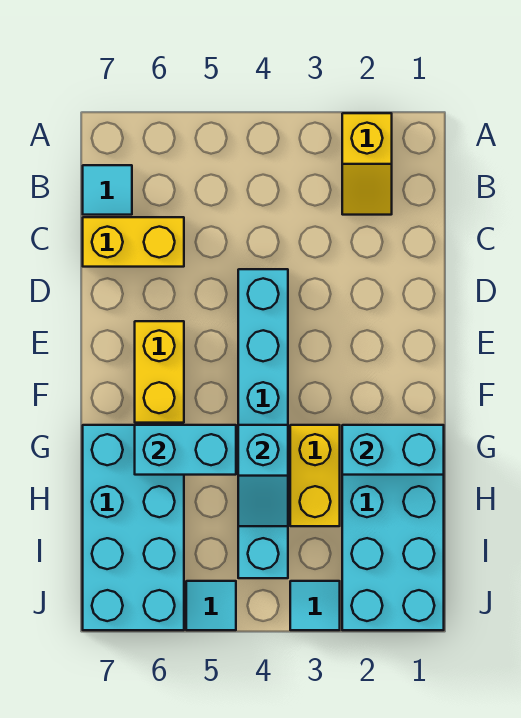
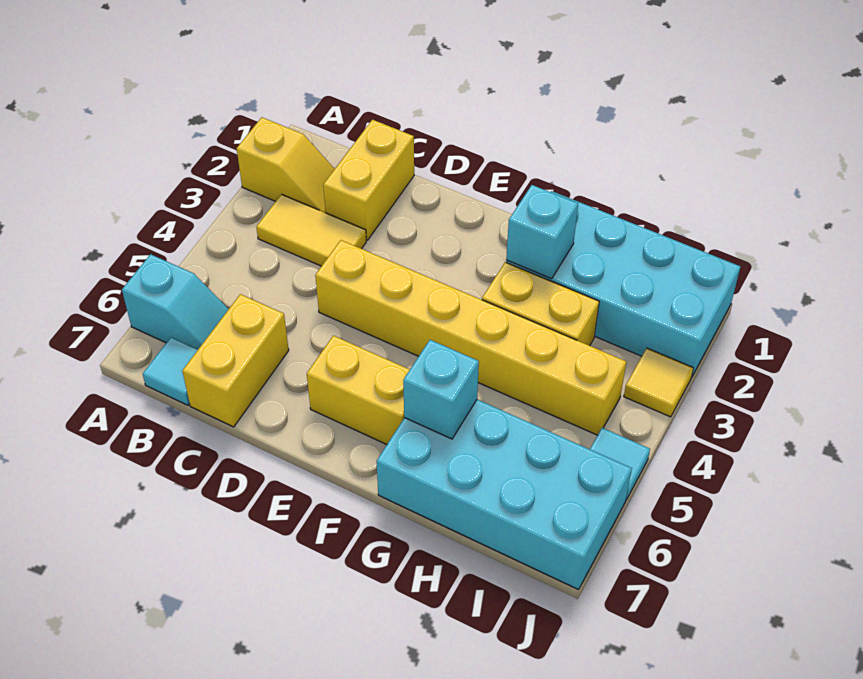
none -> yellow tile B3:C3 level 1
none -> yellow brick C1:C2 level 1
cyan brick D4:I4 level 1 -> yellow brick D4:I4 level 1
cyan brick G1:G2 level 2 -> cyan brick G2 level 2
cyan slope G4:H4 level 2 top G -> cyan slope A6:B6 level 1 top A
cyan brick G5:G6 level 2 -> cyan brick G6 level 2
cyan tile J3 level 1 -> yellow tile J3 level 1

